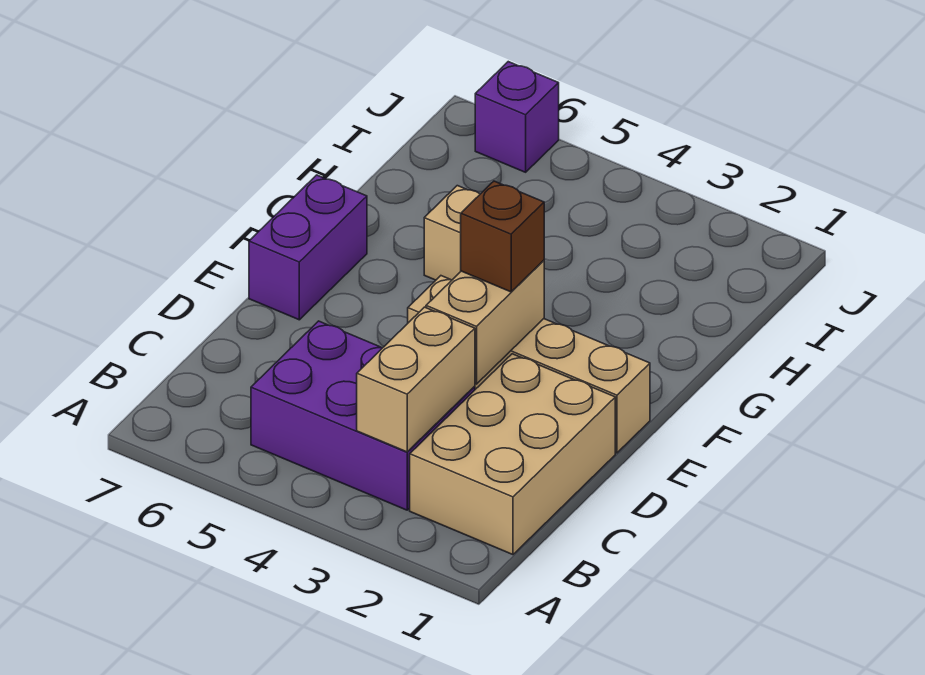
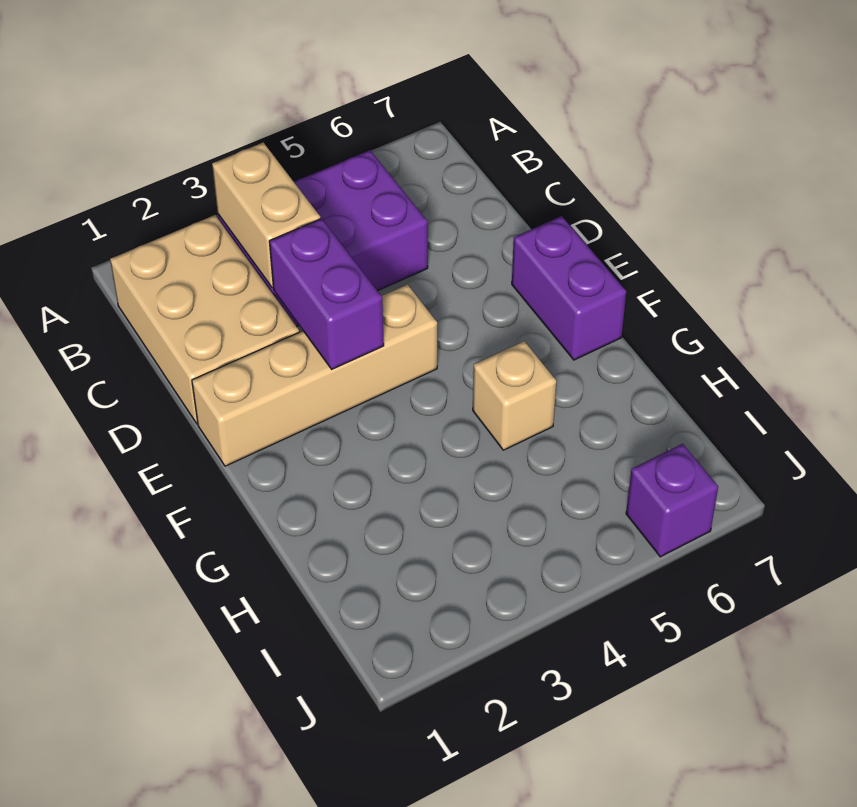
tan brick D3:E3 level 2 -> purple brick D3:E3 level 2
brown brick E3 level 3 -> none

